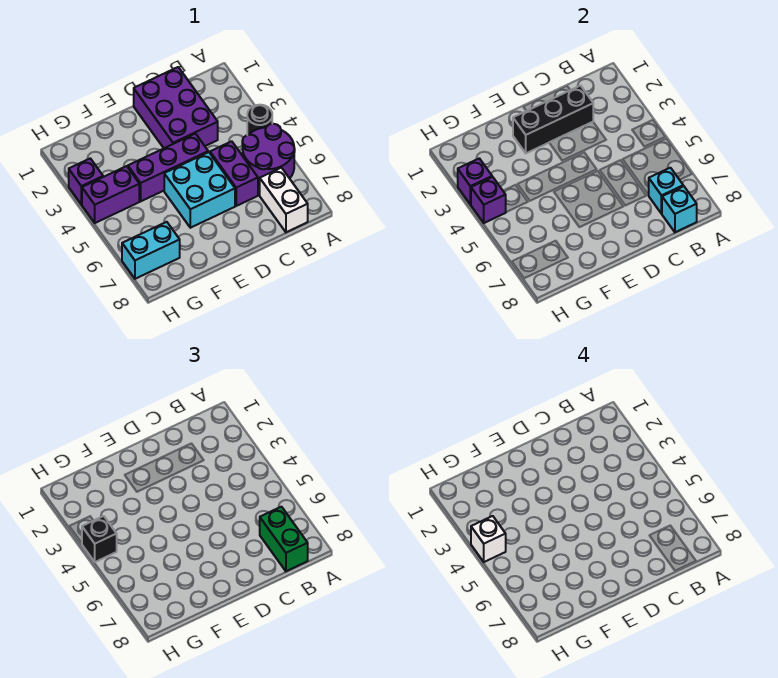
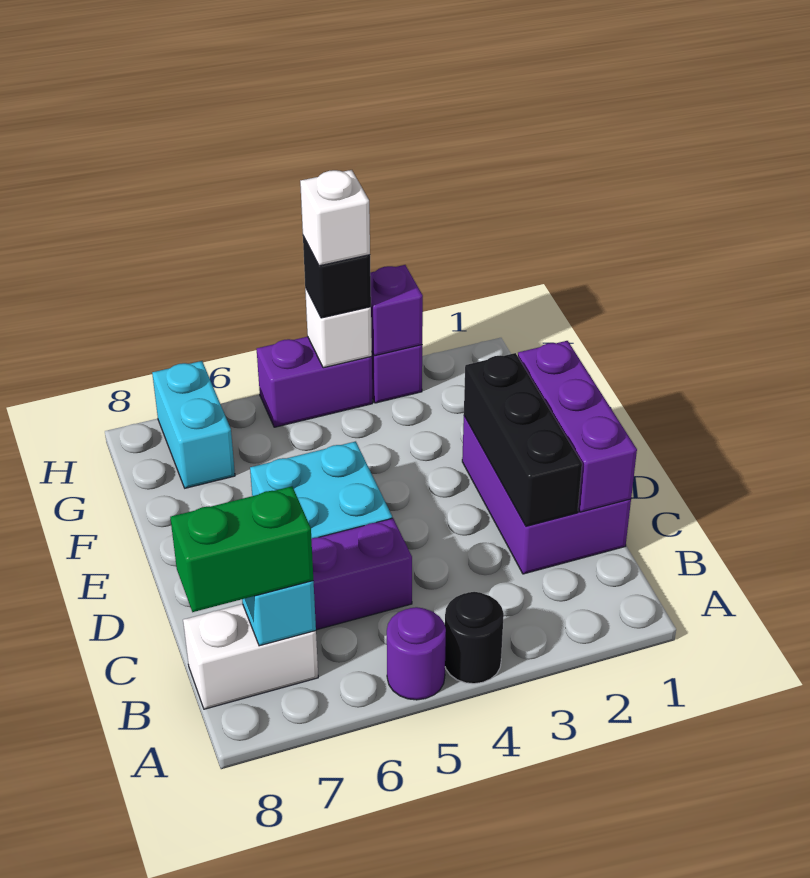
purple round brick A5:B6 level 1 -> purple round brick A5 level 1
cyan brick B8 level 2 -> none
purple brick C1:D3 level 1 -> purple brick C1:E2 level 1
purple brick D4:F4 level 1 -> purple brick C1:E1 level 2
purple brick G4:H4 level 1 -> purple brick H4:H5 level 1
purple brick H4 level 2 -> white brick H4 level 2

